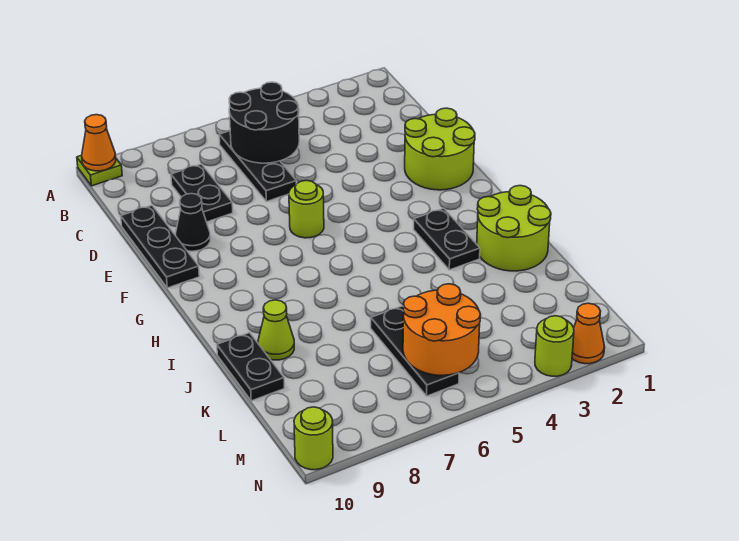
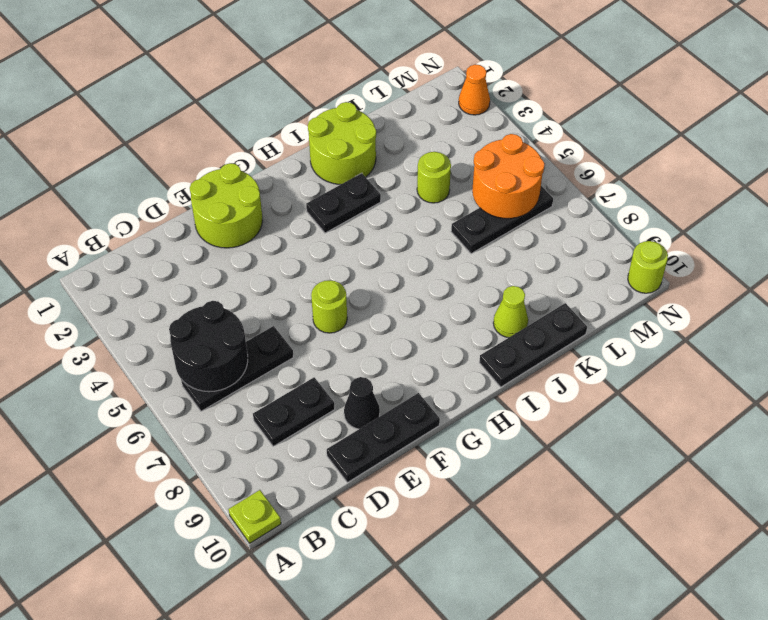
orange cone A10 level 2 -> none
black plate J10:K10 level 1 -> black plate I10:K10 level 1
lime round brick N3 level 1 -> lime round brick K4 level 1

